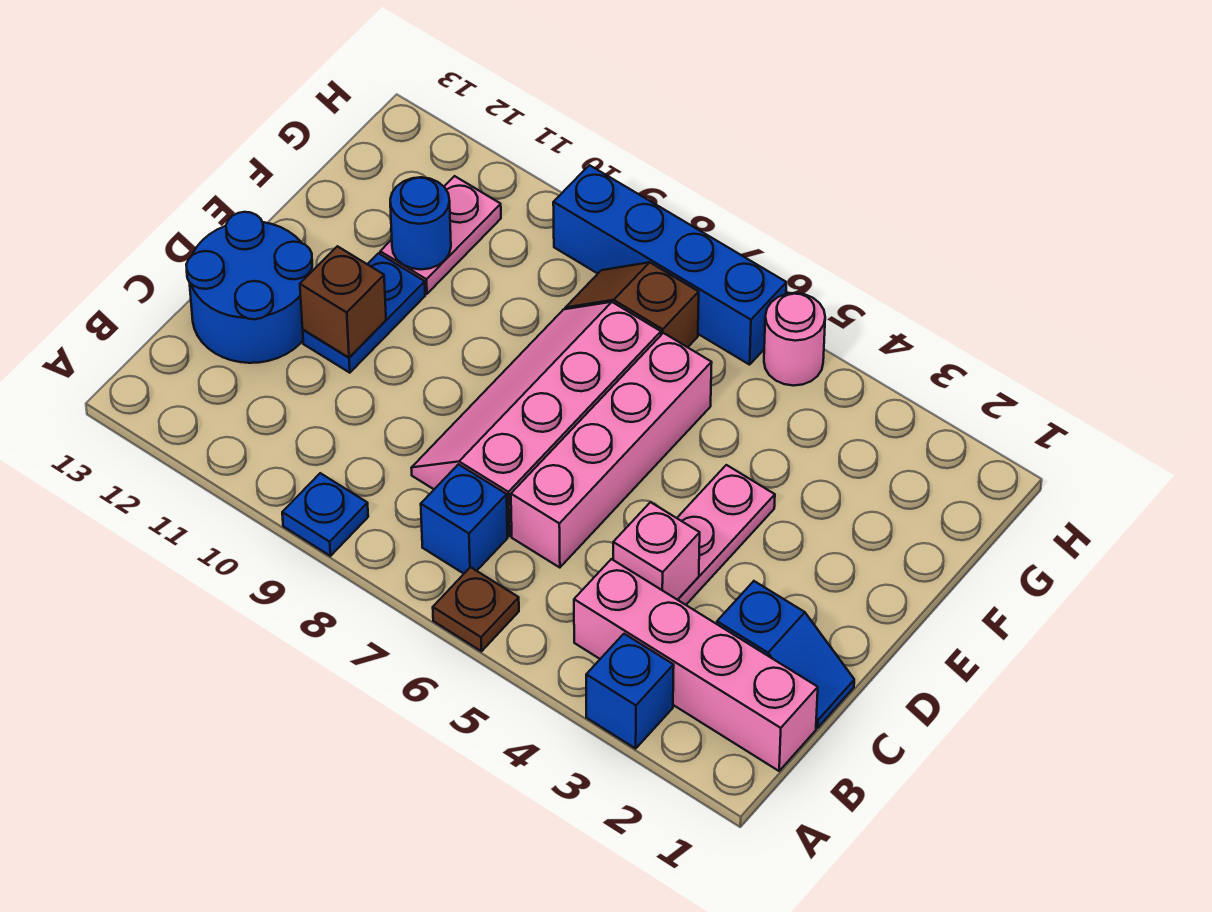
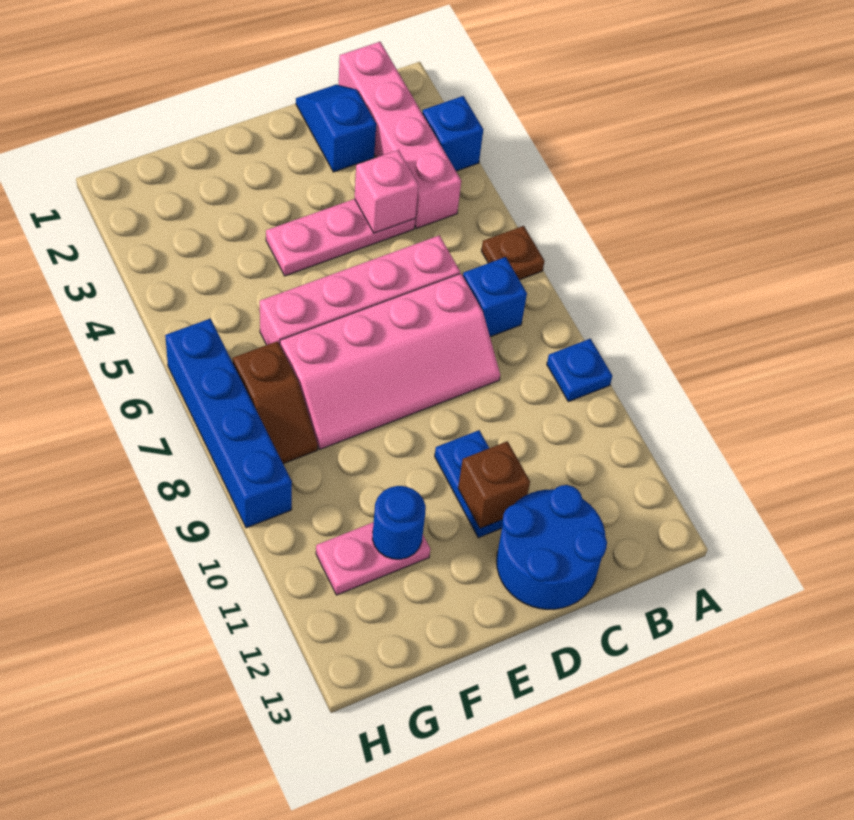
blue plate D11:E11 level 1 -> blue plate D10:D11 level 1
pink round brick H5 level 1 -> none

